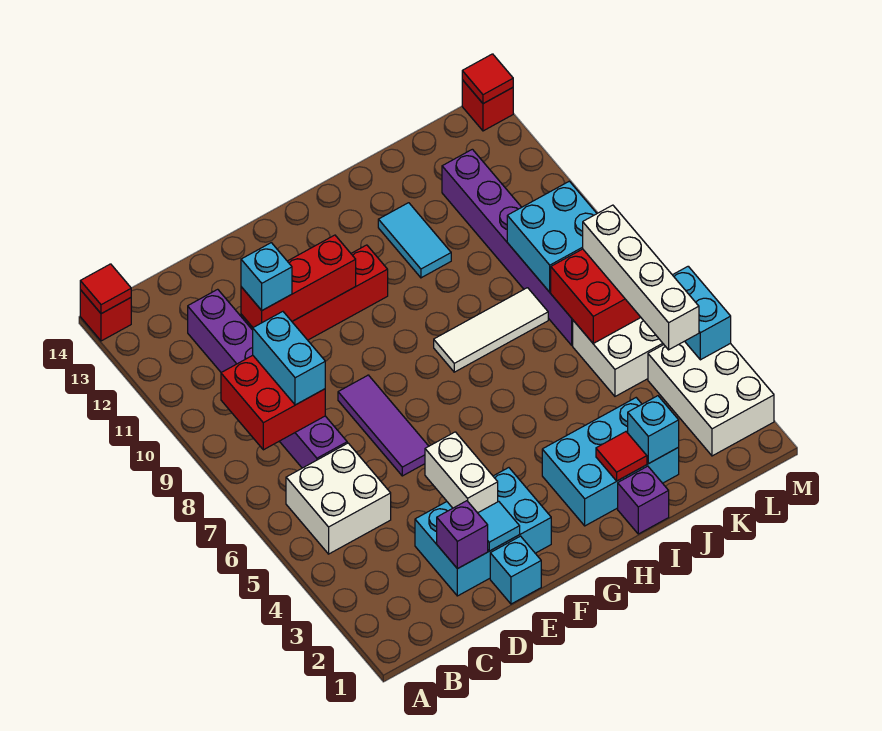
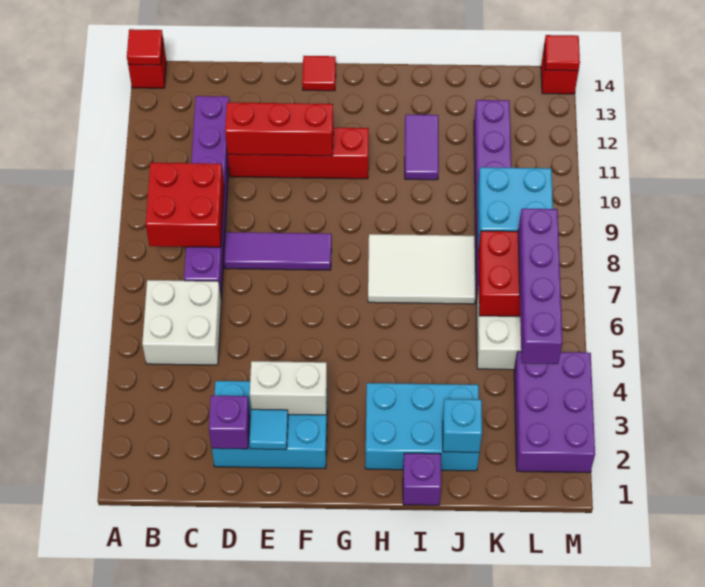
cyan brick C8:C9 level 3 -> none
cyan brick D11 level 3 -> none
cyan brick E1 level 1 -> none
white brick E3:E4 level 2 -> white brick E3:F3 level 2
purple tile E6:E8 level 1 -> purple tile D8:F8 level 1
white tile H8:J8 level 1 -> white tile H7:J8 level 1
red tile I2 level 2 -> red tile F14 level 1
cyan tile I11:I12 level 1 -> purple tile I11:I12 level 1
white brick L2:M4 level 1 -> purple brick L2:M4 level 1
white brick L4:L7 level 3 -> purple brick L4:L7 level 3
cyan brick M4:M5 level 2 -> none

